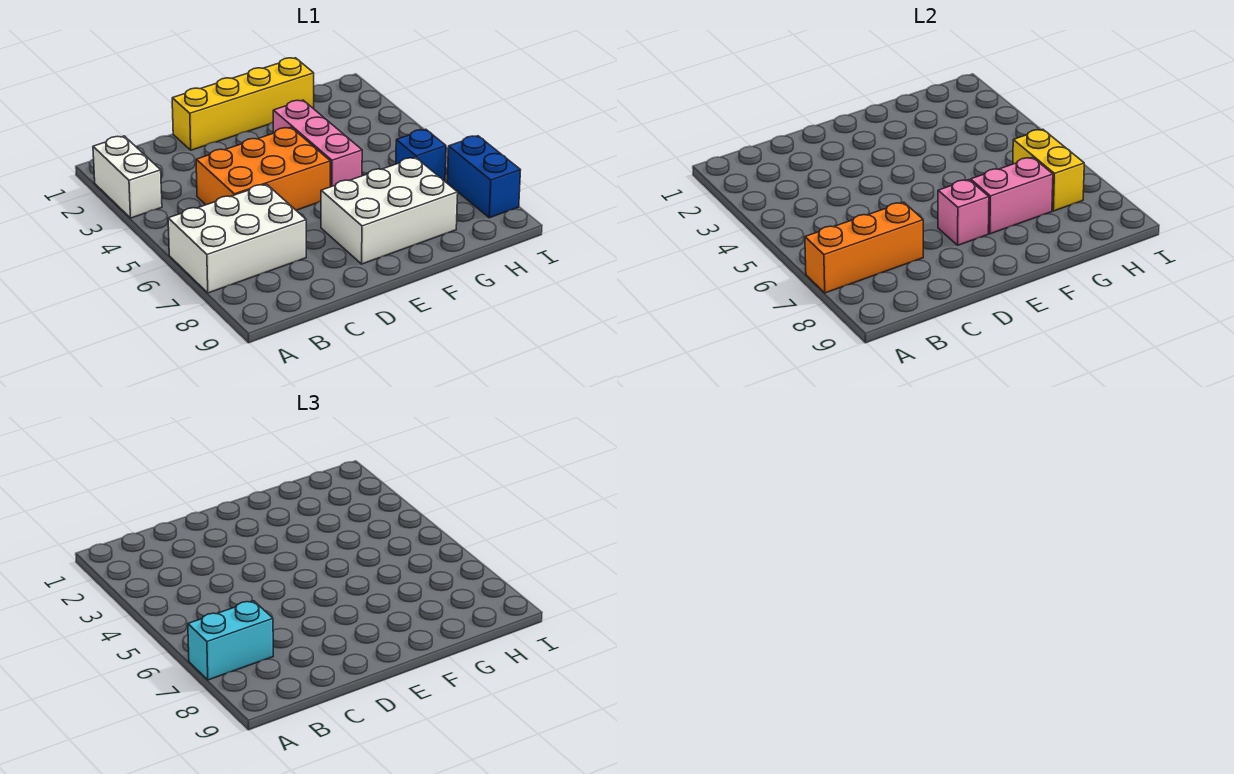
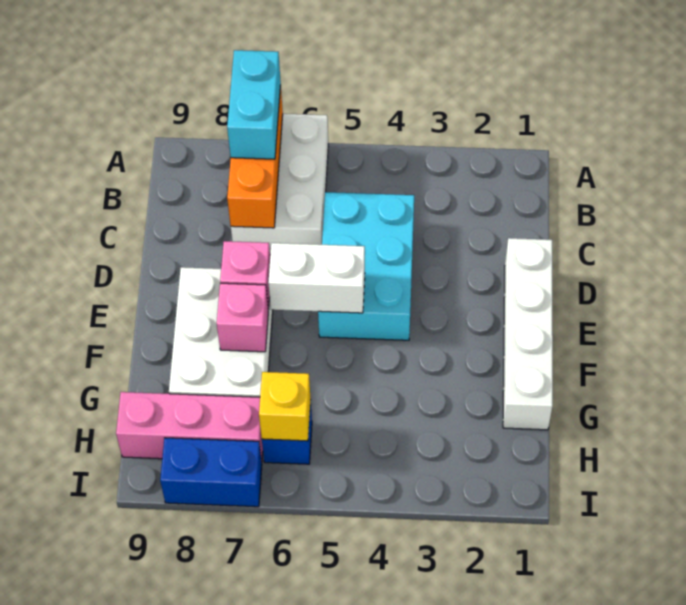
white brick A2:A3 level 1 -> white brick E5:E6 level 2
orange brick C4:E5 level 1 -> cyan brick C4:E5 level 1
yellow brick D1:G1 level 1 -> white brick D1:G1 level 1
pink brick F3:F5 level 1 -> pink brick H7:H9 level 1
pink brick F7:G7 level 2 -> pink brick F7 level 2
yellow brick H6:H7 level 2 -> yellow brick H6 level 2

